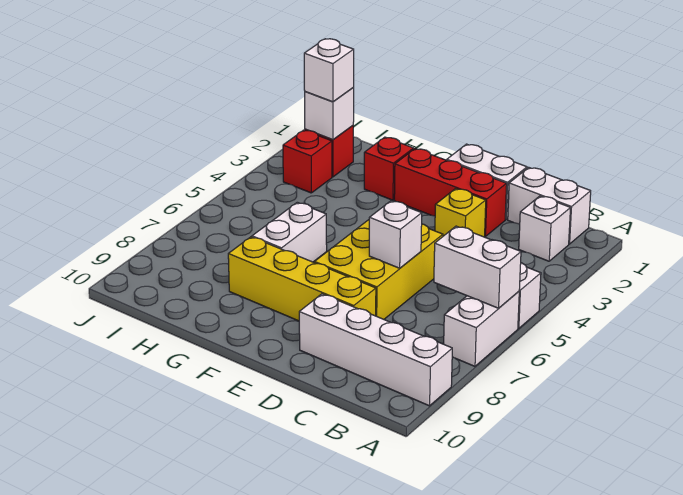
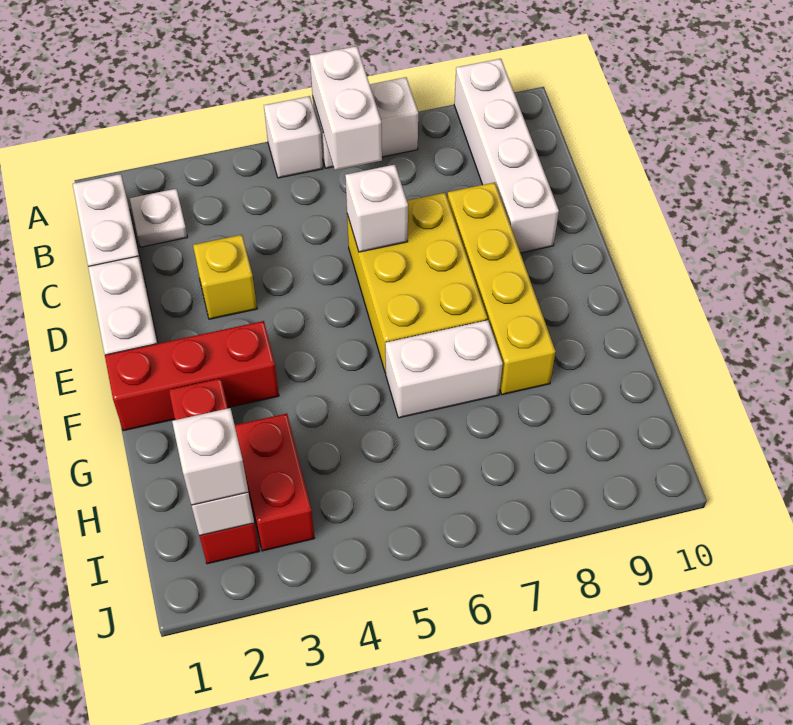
white brick B2 level 1 -> white plate B2 level 1
red brick D2:F2 level 1 -> red brick F1:F3 level 1
yellow brick D5:E7 level 1 -> yellow brick D6:F7 level 1
red brick I3 level 1 -> red brick H3:I3 level 1

